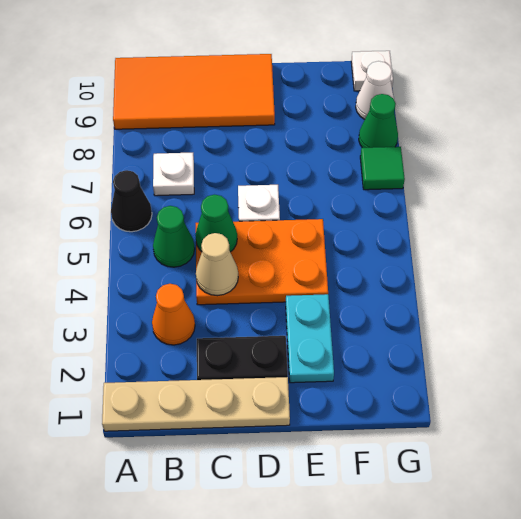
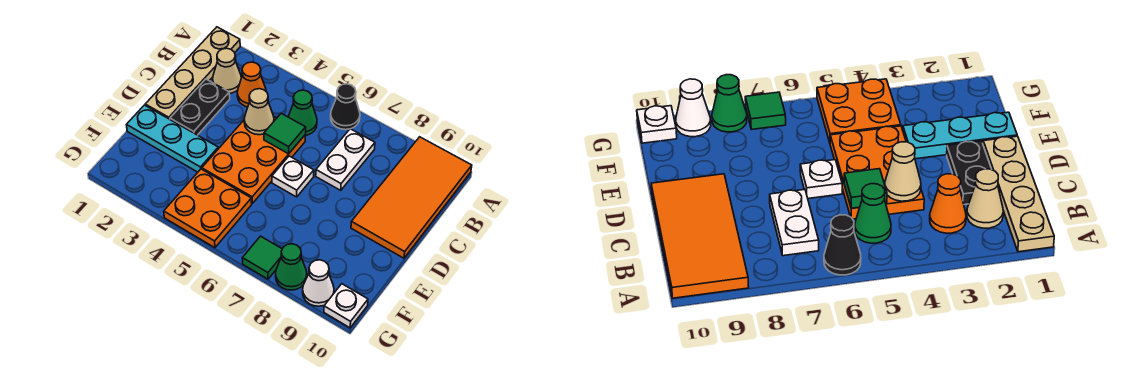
none -> tan cone B2 level 1
white plate B7 level 1 -> white plate B7:C7 level 1
green cone C5 level 2 -> green tile C5 level 2
cyan plate E2:E3 level 1 -> cyan plate E1:E3 level 1
none -> orange plate F4:G5 level 1

